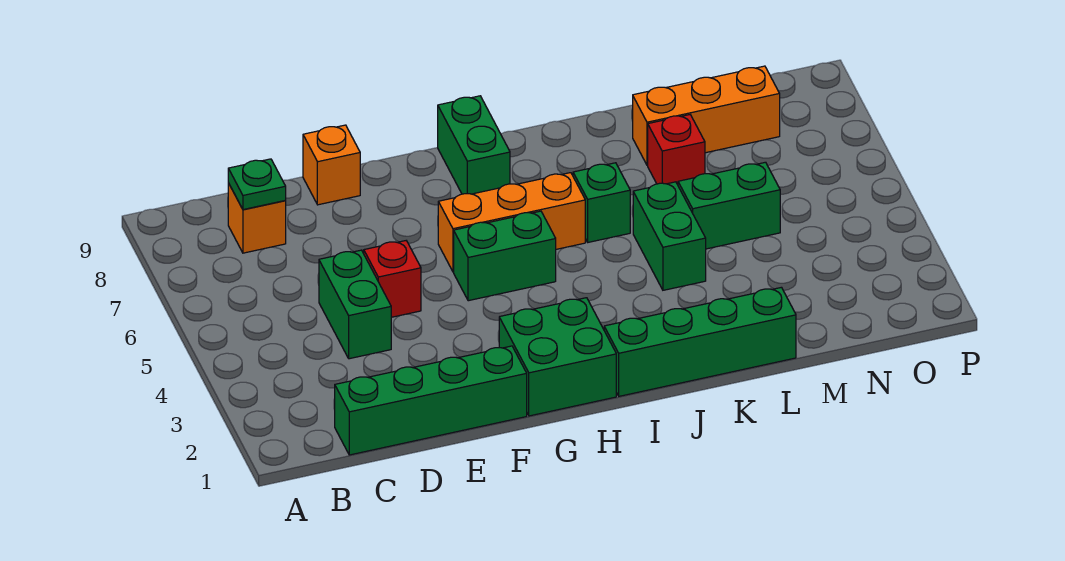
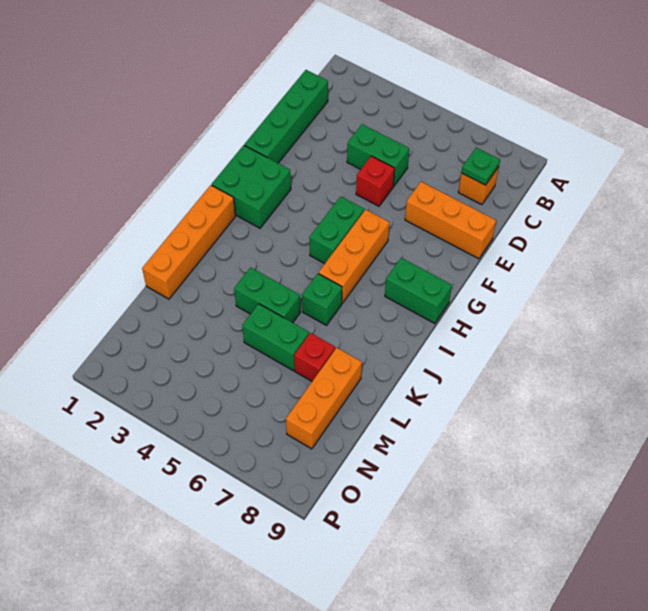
orange brick E9 level 1 -> orange brick E7:E9 level 1
green brick I1:L1 level 1 -> orange brick I1:L1 level 1
green brick L5:M5 level 1 -> green brick L5:L6 level 1

